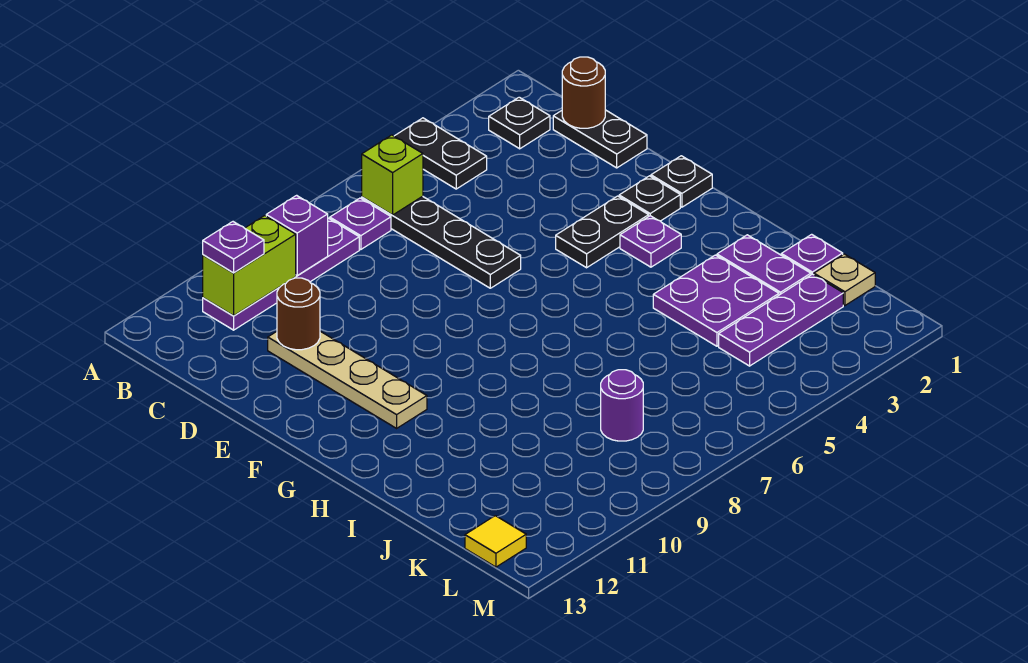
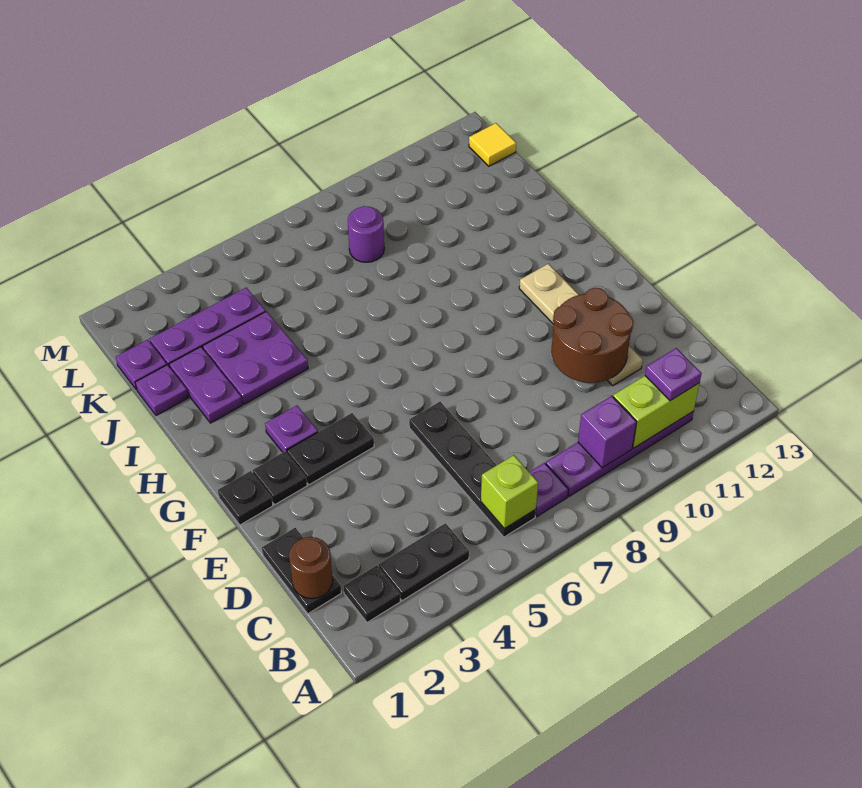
black plate A4:B4 level 1 -> black plate B3:B4 level 1
brown round brick D11 level 2 -> brown round brick D10:E11 level 2
tan plate K1 level 1 -> purple plate K1 level 1

